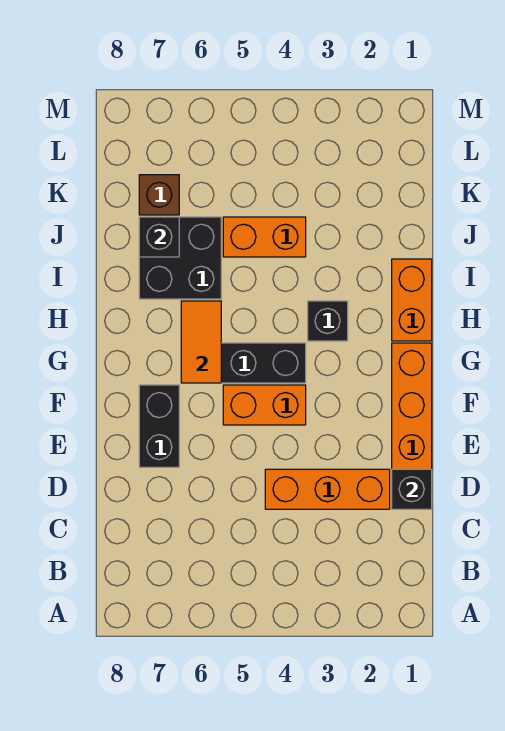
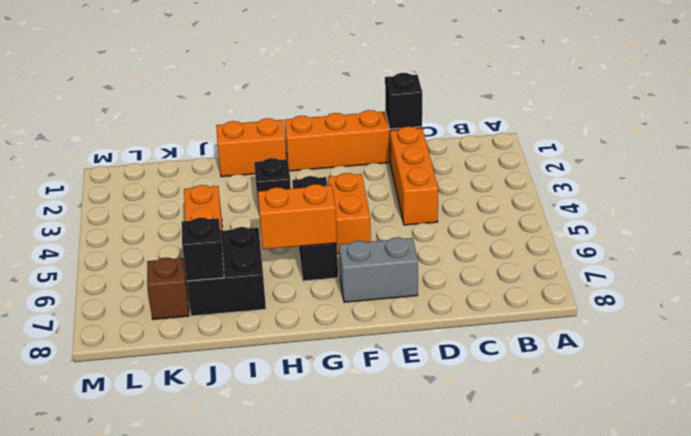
black brick E7:F7 level 1 -> grey brick E7:F7 level 1
orange tile G6:H6 level 2 -> orange brick G6:H6 level 2

